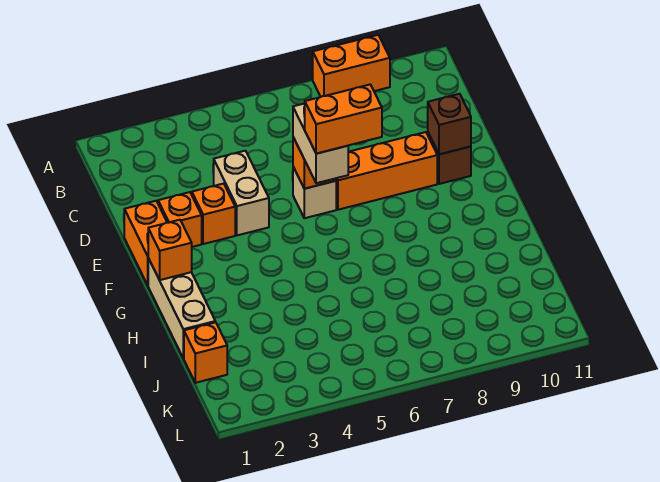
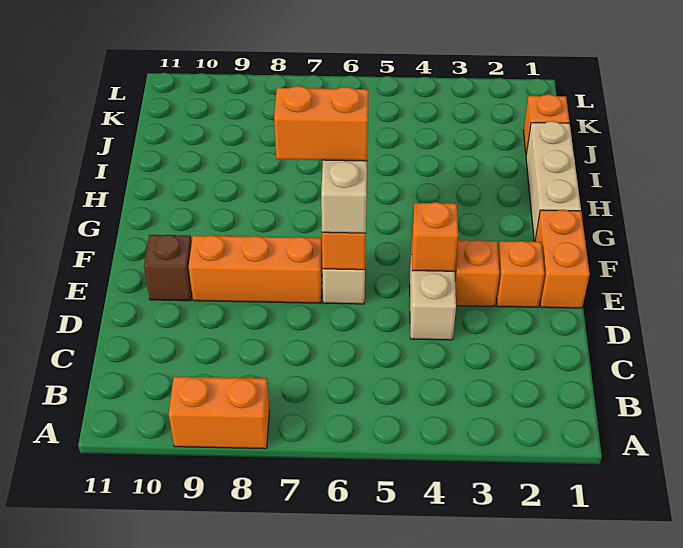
brown brick E10 level 2 -> none
orange brick G1 level 2 -> orange brick E4 level 2

